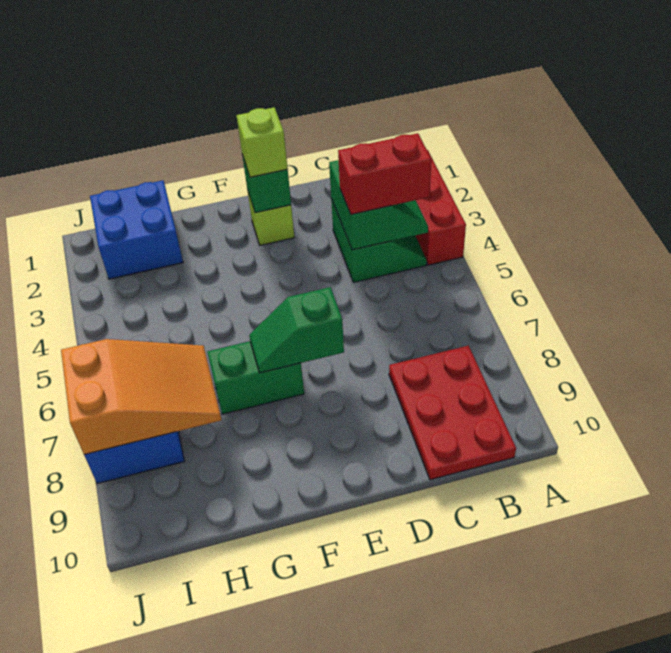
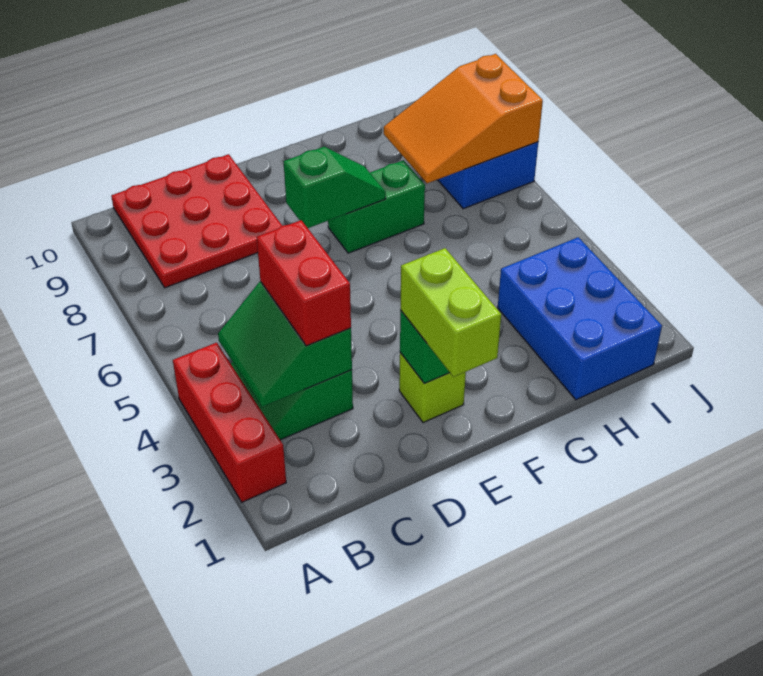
red brick B4:C4 level 3 -> red brick C3:C4 level 3
red plate B8:C10 level 1 -> red plate B8:D10 level 1
lime brick E2 level 3 -> lime brick E1:E2 level 3
blue brick H1:I2 level 1 -> blue brick H1:I3 level 1

